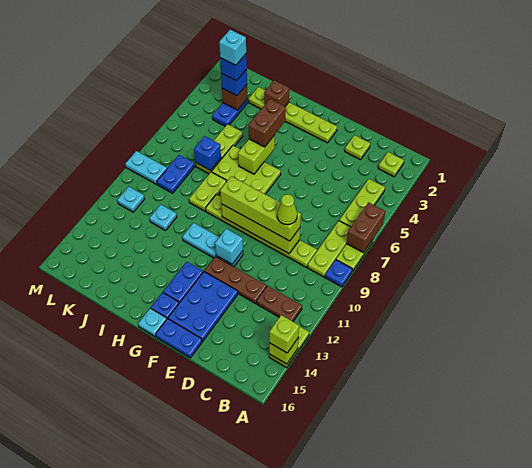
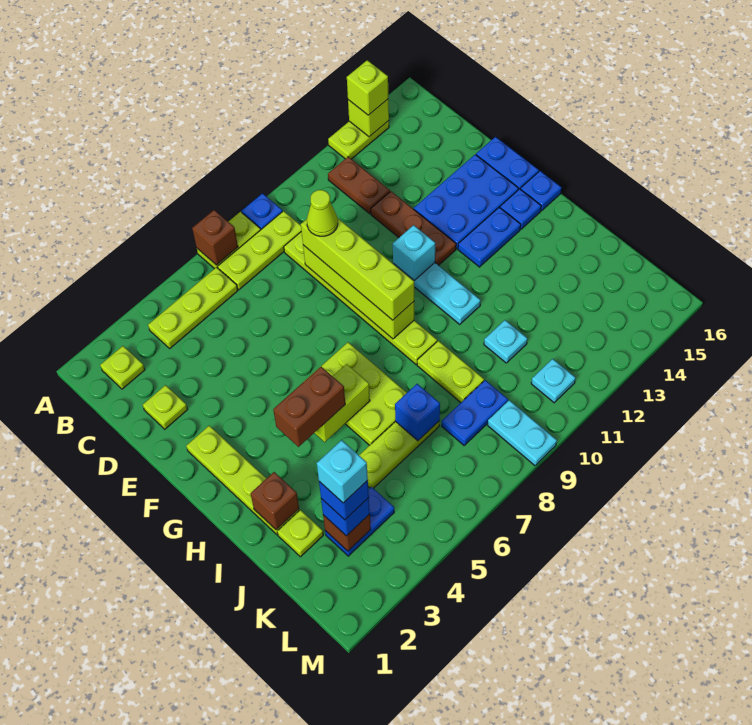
brown brick A6:A7 level 2 -> brown brick A7 level 2
cyan plate G16 level 1 -> blue plate G16 level 1
lime plate I8:I9 level 1 -> lime plate I9:J9 level 1

